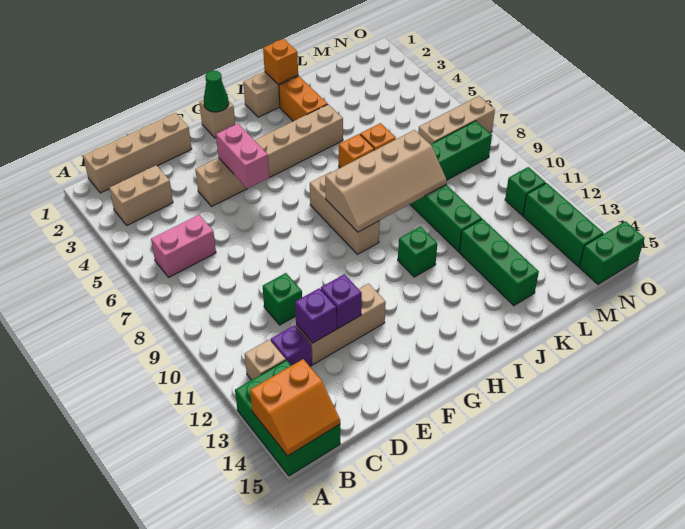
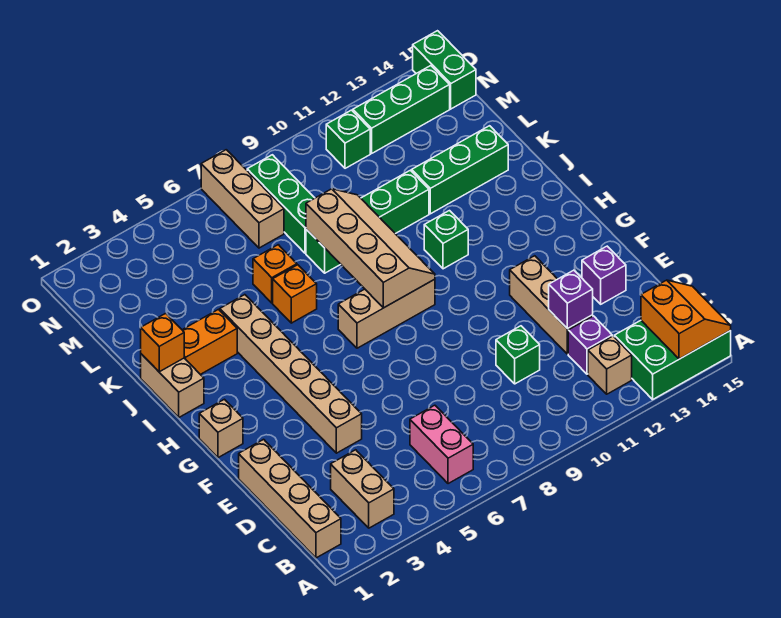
purple brick E12 level 2 -> purple brick E14 level 1
pink brick F4:F5 level 2 -> none
green cone G1 level 2 -> none

